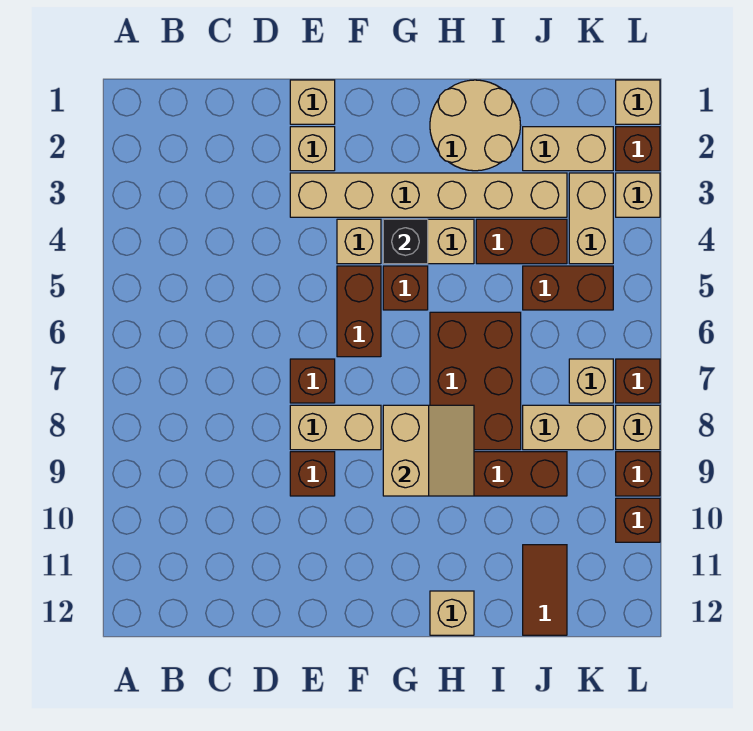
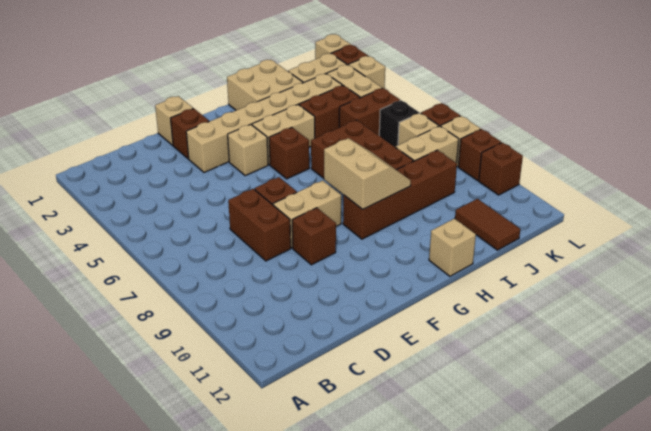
tan brick E2 level 1 -> brown brick E2 level 1
brown brick F5:F6 level 1 -> brown brick D7:D8 level 1
black brick G4 level 2 -> black brick K6 level 1
tan round brick H1:I2 level 1 -> tan brick H1:I2 level 1

